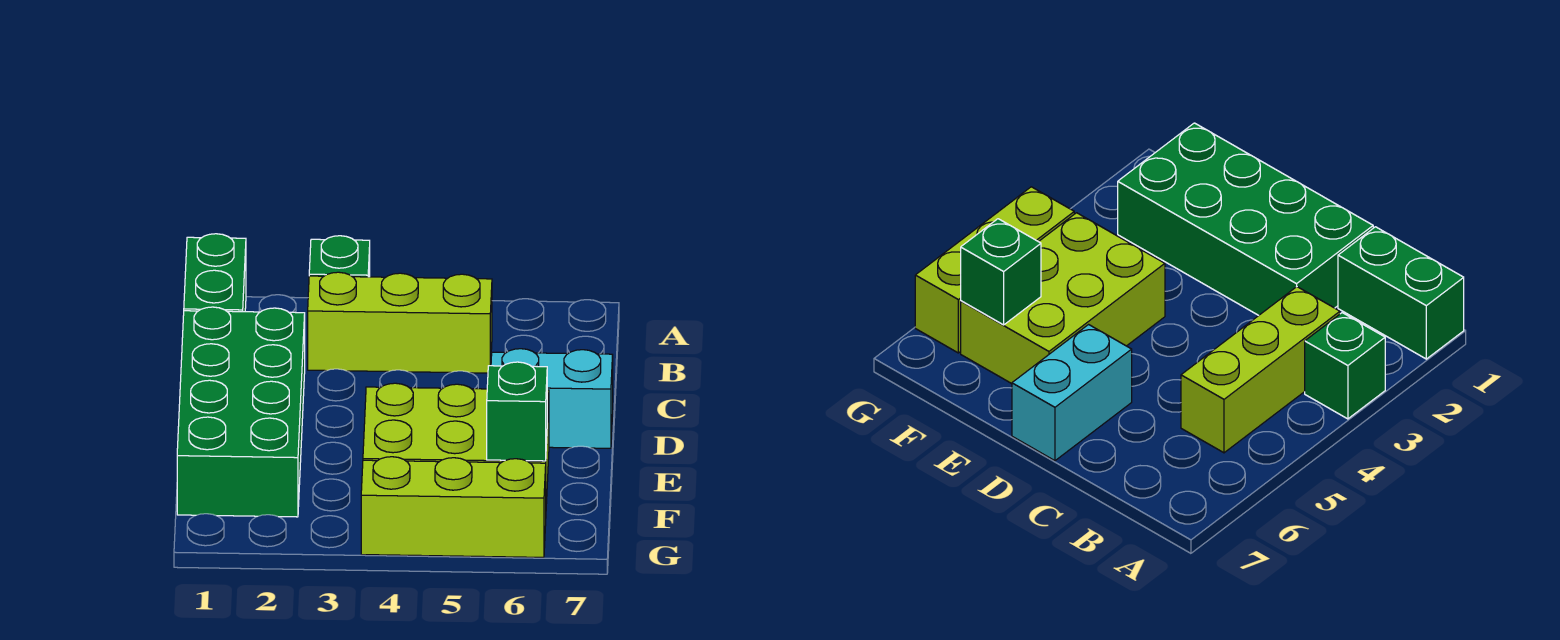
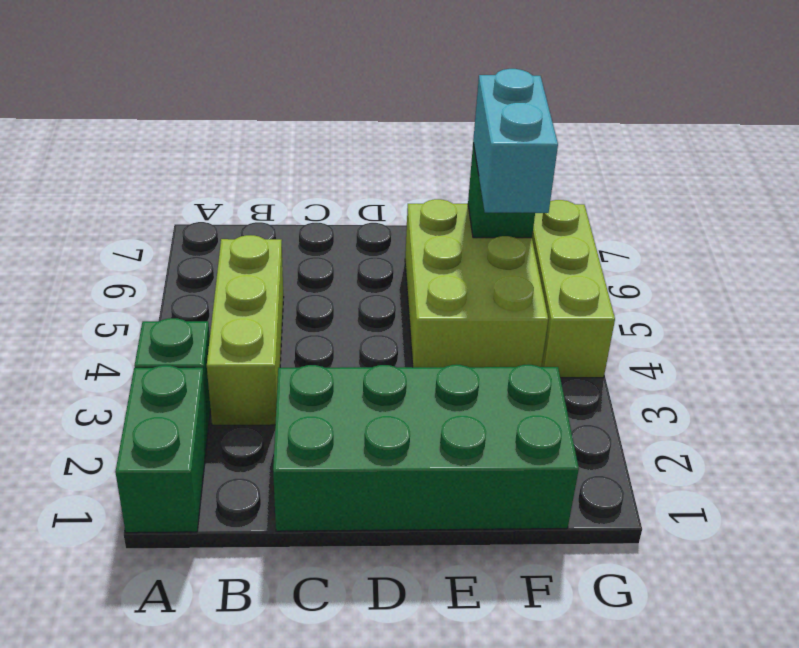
green brick A1:B1 level 1 -> green brick A1:A2 level 1
cyan brick D6:D7 level 1 -> cyan brick F5:F6 level 3

